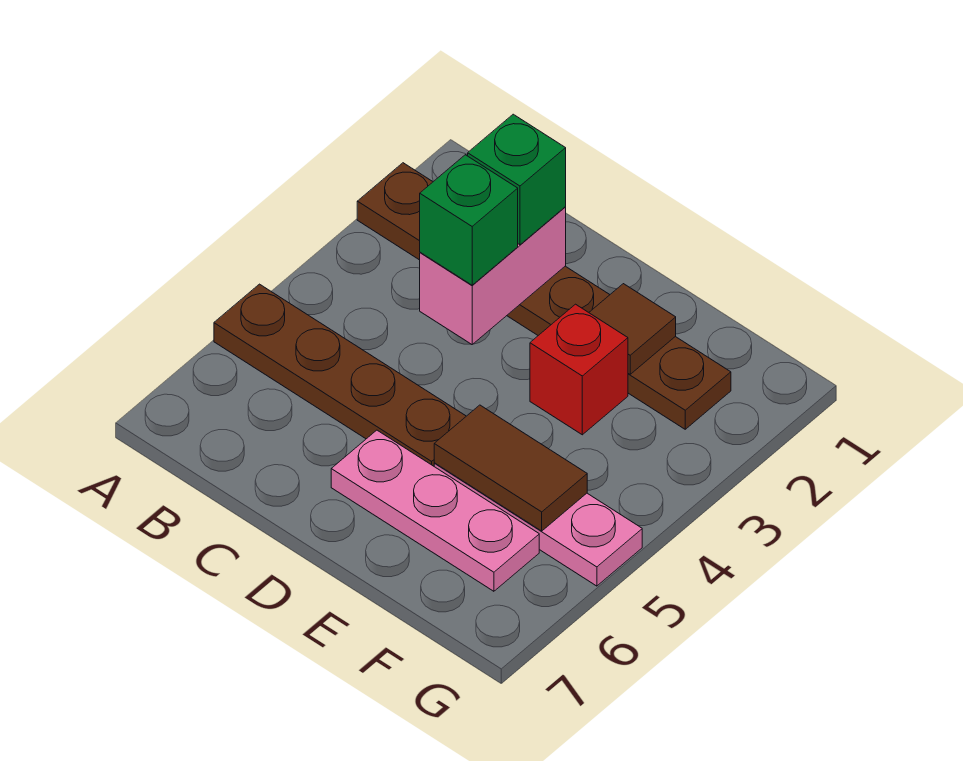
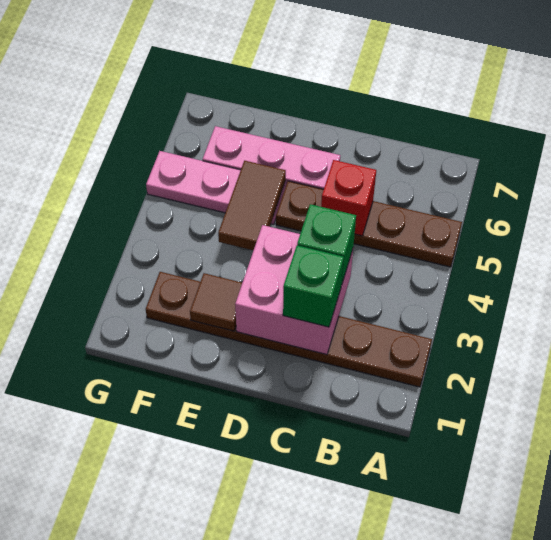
pink brick C2:C3 level 2 -> pink brick C2:D3 level 2
red brick E3 level 1 -> red brick C5 level 2
brown tile E5:F5 level 2 -> brown tile E4:E5 level 2

